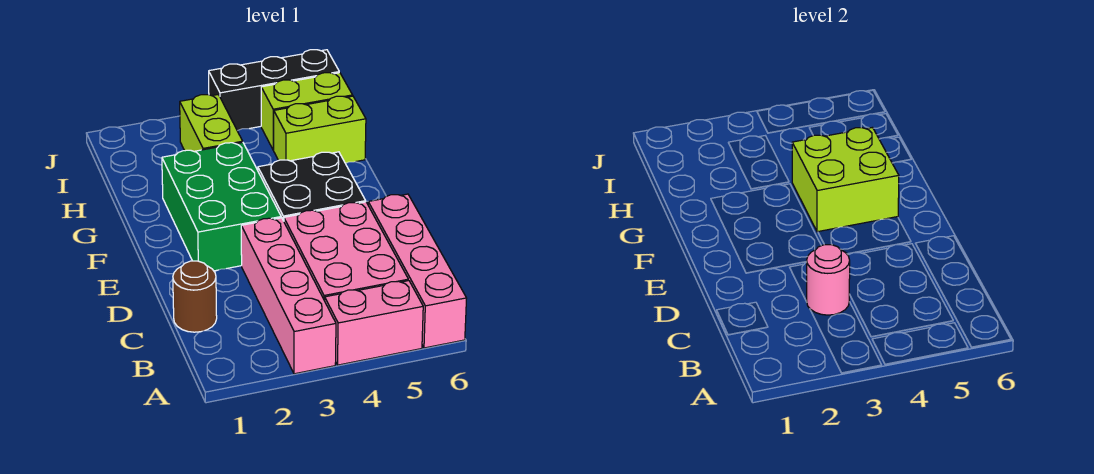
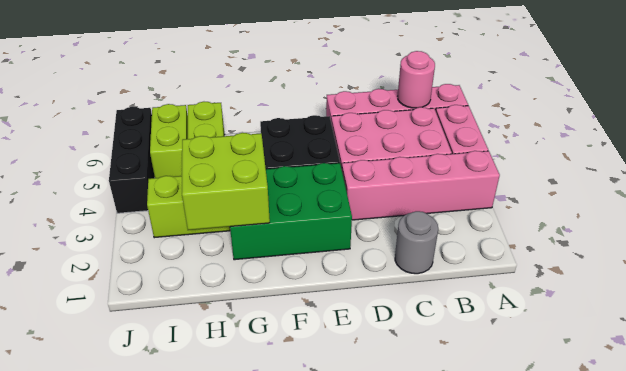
brown round brick C1 level 1 -> grey round brick C1 level 1
pink round brick C3 level 2 -> pink round brick B6 level 2
lime brick F4:G5 level 2 -> lime brick G2:H3 level 2

